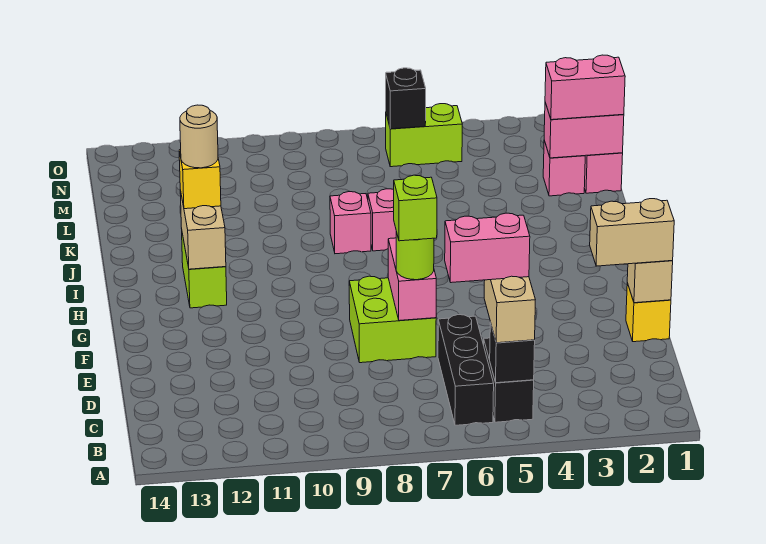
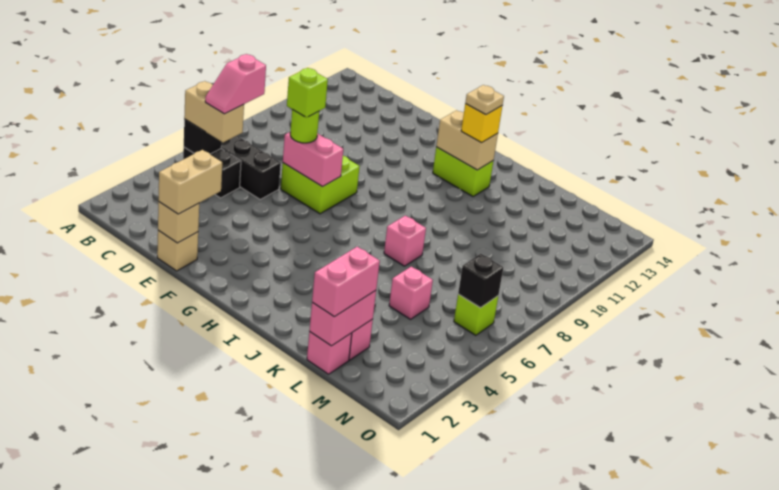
pink brick C5:C6 level 4 -> pink slope C5:C6 level 4 top 6
yellow brick E1 level 1 -> tan brick E1 level 1
tan round brick I12 level 4 -> tan plate I12 level 4
pink brick J8 level 1 -> pink brick L5 level 1
lime brick N5:N6 level 1 -> lime brick N6 level 1

